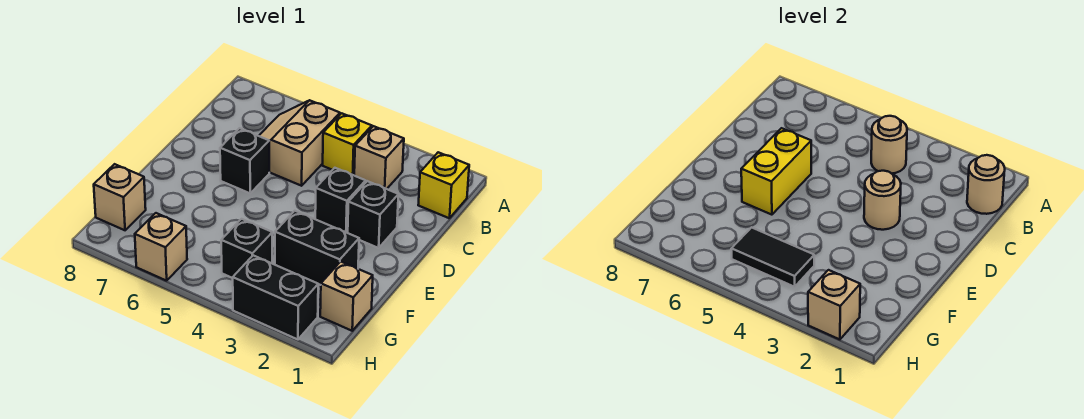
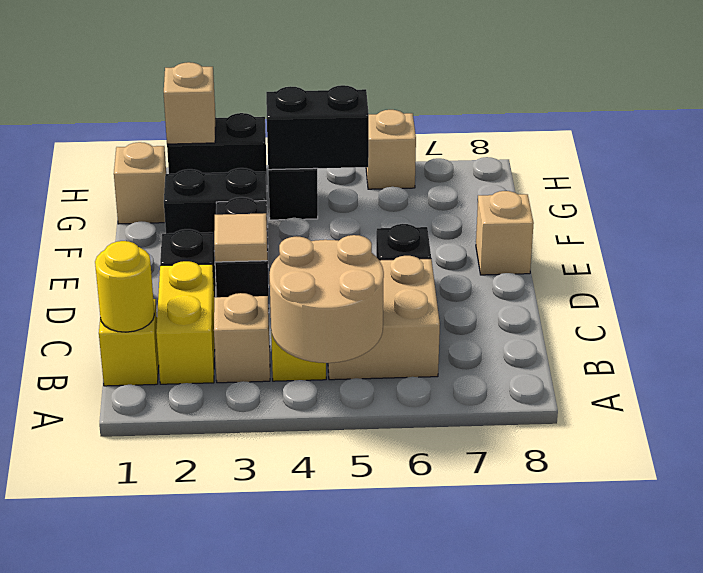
tan round brick B1 level 2 -> yellow round brick B1 level 2
tan round brick B4 level 2 -> tan round brick A4:B5 level 2
tan slope B5:C6 level 1 top 5 -> tan brick B5:C6 level 1
black brick D3 level 1 -> black brick D3:E3 level 1
tan round brick D3 level 2 -> tan tile D3 level 2
yellow brick D6:E6 level 2 -> yellow brick B2:C2 level 1
black tile G4:G5 level 2 -> black brick G4:G5 level 2
tan brick G8 level 1 -> tan brick E8 level 1

